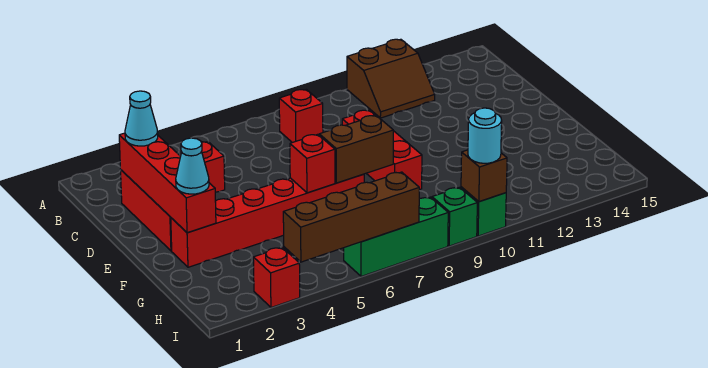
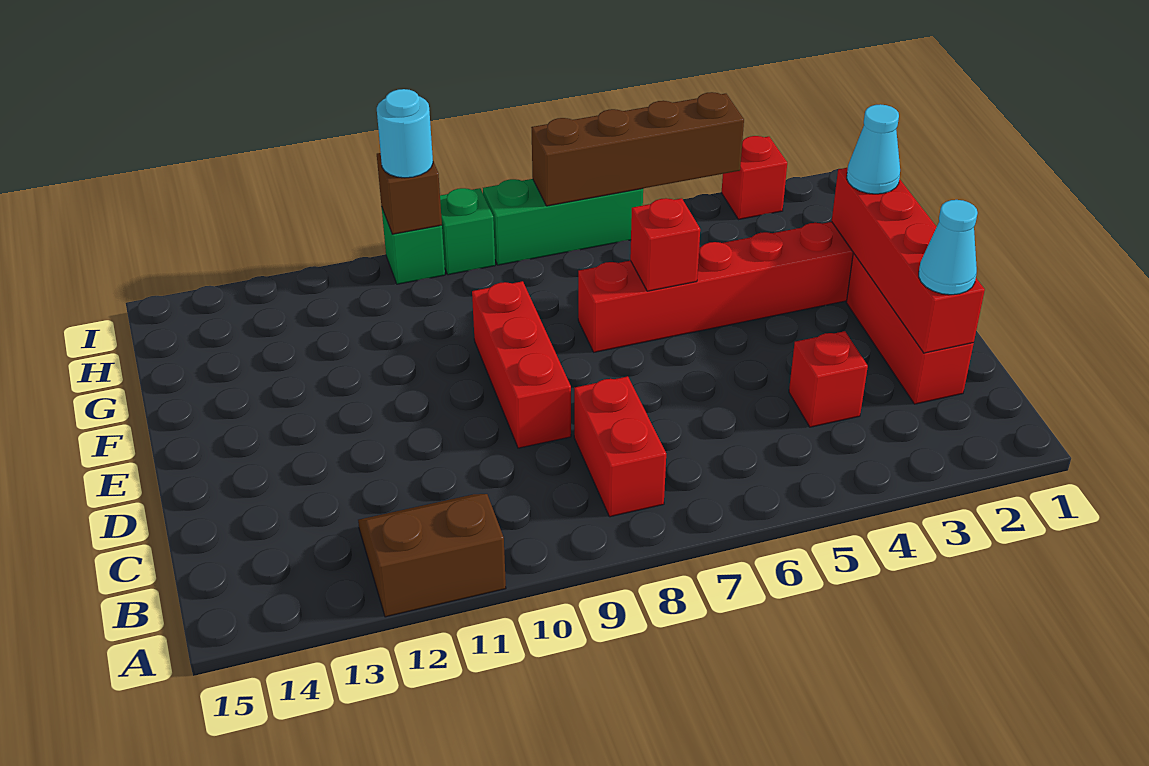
red brick B8 level 1 -> red brick B8:C8 level 1
brown brick F7:F8 level 2 -> none

